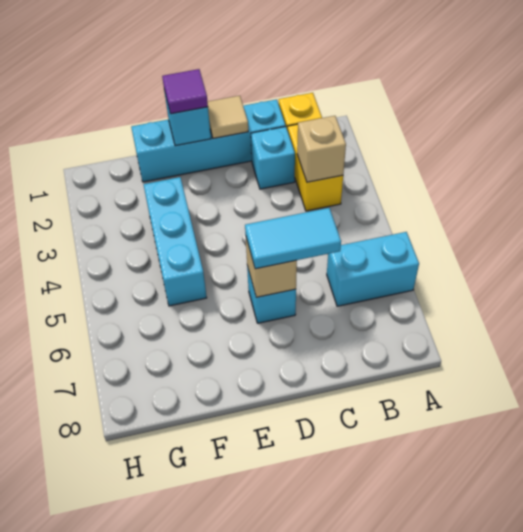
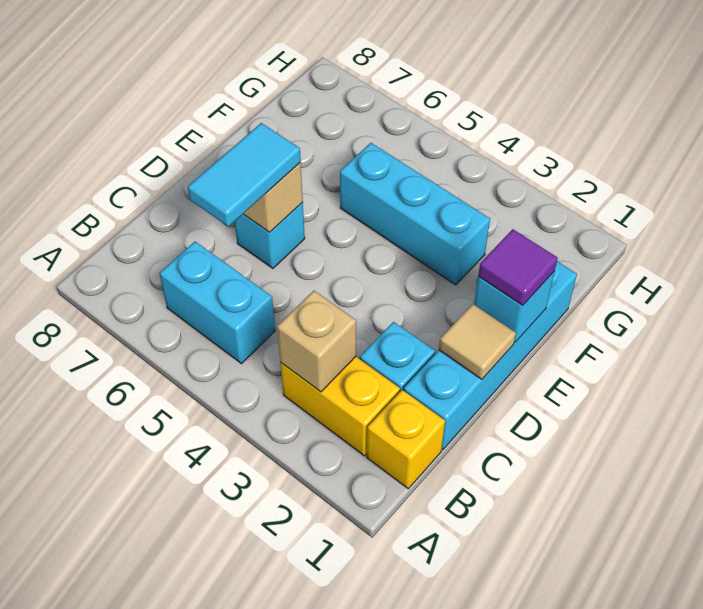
cyan brick A6:B6 level 1 -> cyan brick B5:B6 level 1

